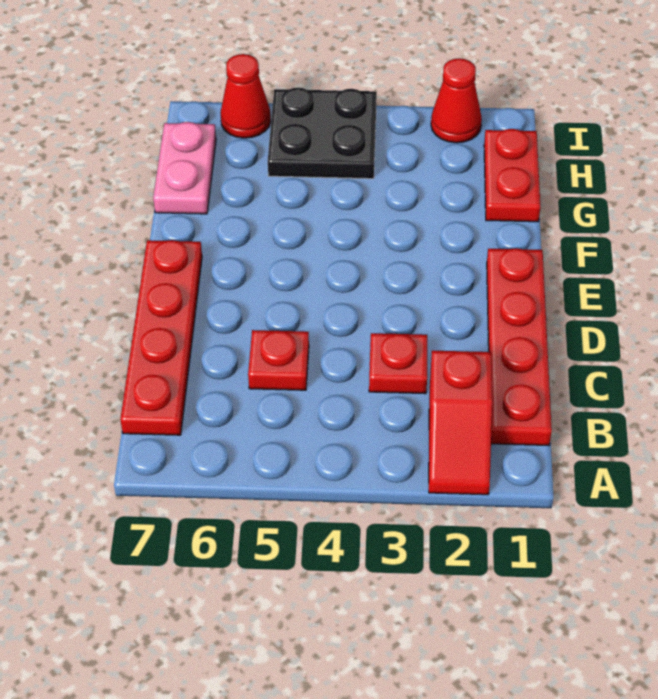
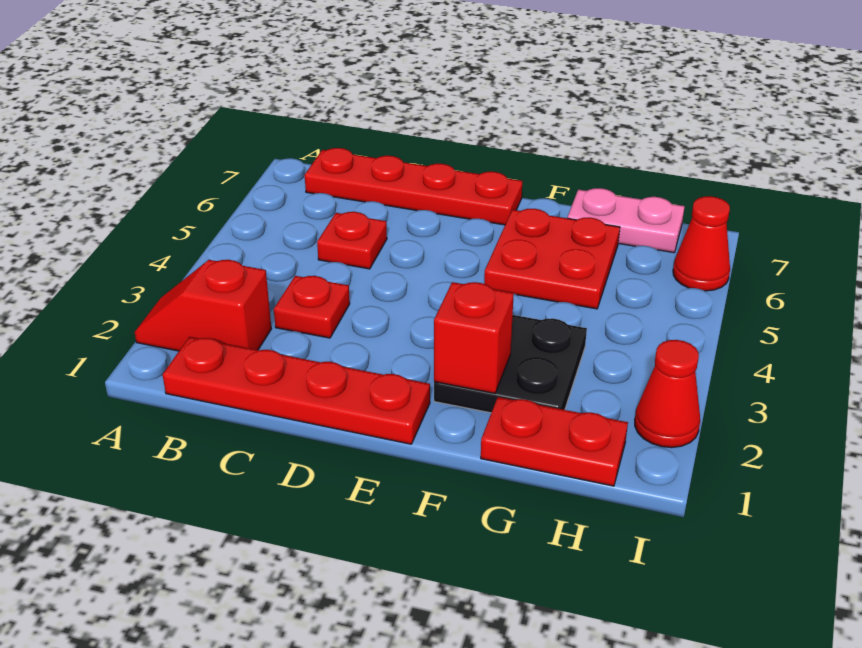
none -> red brick F2 level 2
none -> red plate F5:G6 level 1
black plate H4:I5 level 1 -> black plate F2:G3 level 1

